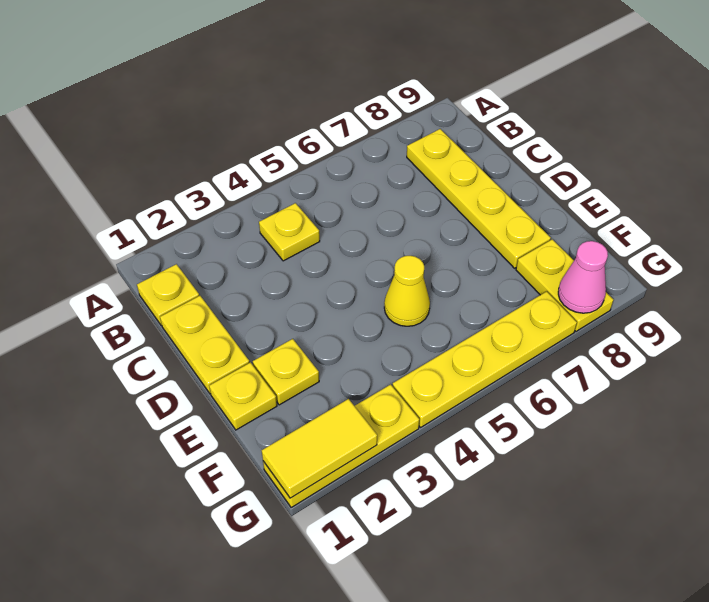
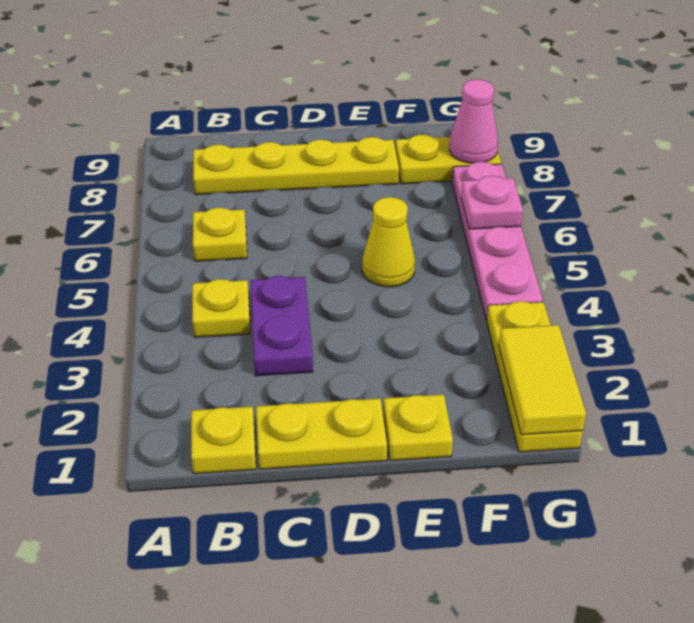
none -> purple plate C3:C4 level 1
yellow plate E2 level 1 -> yellow plate B6 level 1
yellow plate G4:G7 level 1 -> pink plate G4:G7 level 1
none -> pink plate G6 level 2

